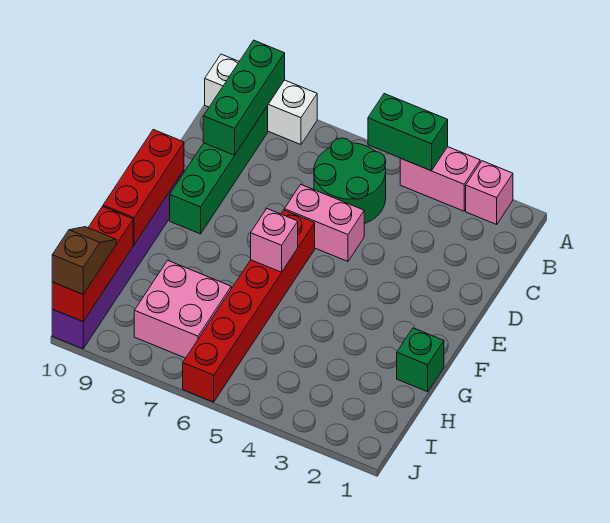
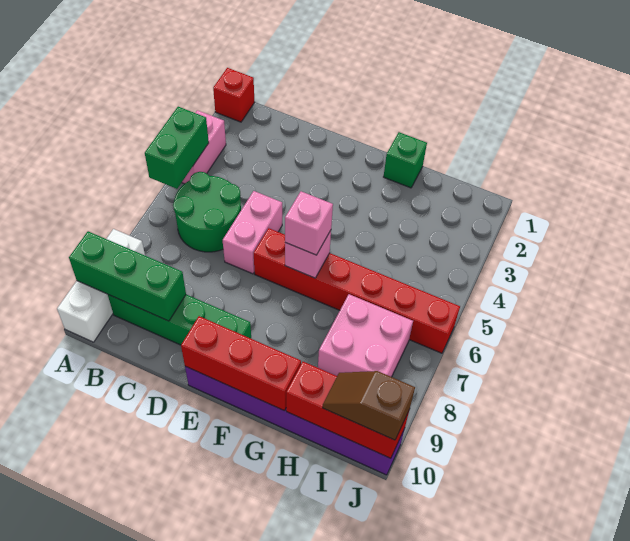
none -> red brick A1 level 1
pink brick A2 level 1 -> pink brick F6 level 3

